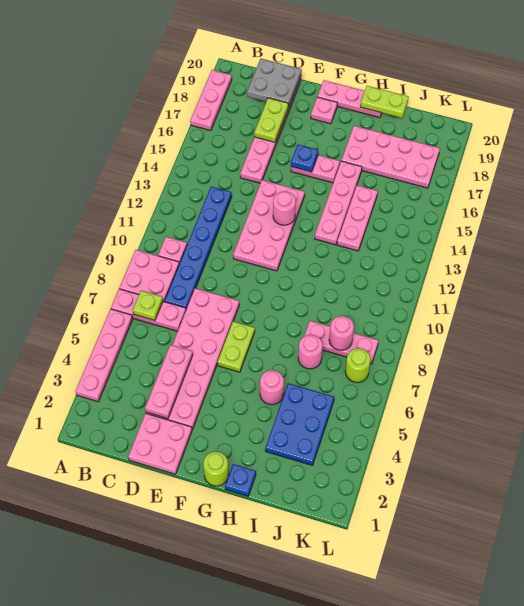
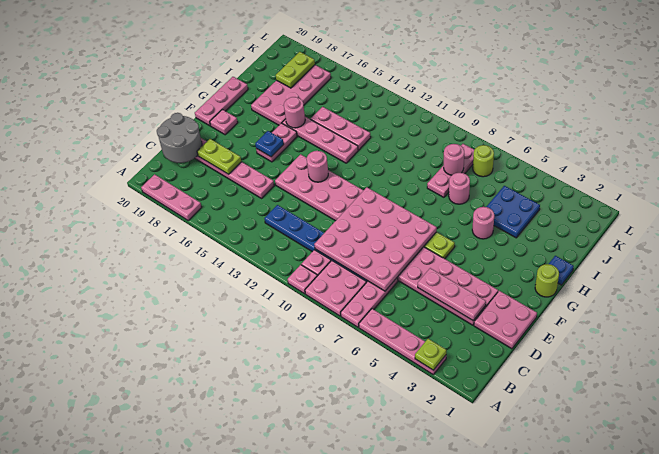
none -> pink plate A10 level 1
lime plate B7 level 2 -> lime plate A3 level 2
none -> pink plate C7:F10 level 2
grey plate C19:D20 level 2 -> grey round brick C19:D20 level 2
none -> pink round brick H16 level 2
lime plate H20:I20 level 2 -> lime plate J18:K18 level 2
blue plate I3:J5 level 1 -> blue plate I4:J5 level 1

